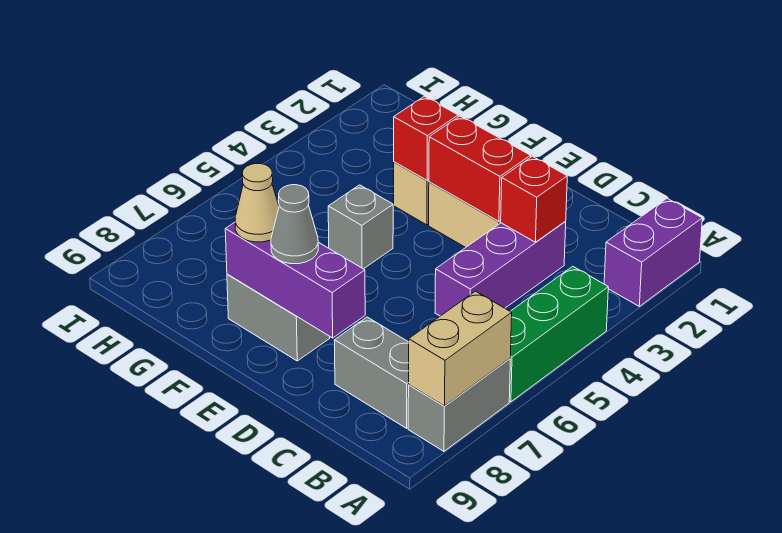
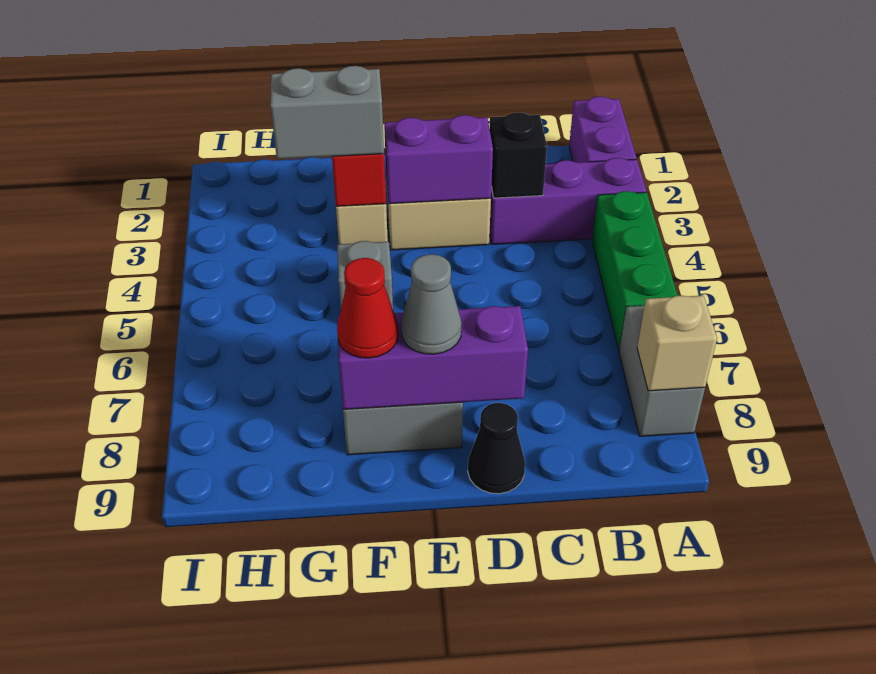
tan brick A7:A8 level 2 -> tan brick A8 level 2
grey brick B8:C8 level 1 -> grey brick F3:G3 level 3
purple brick C3:C5 level 1 -> purple brick A3:C3 level 1
red brick C3 level 2 -> black brick C3 level 2
red brick D3:E3 level 2 -> purple brick D3:E3 level 2
none -> black cone D9 level 1
tan cone F8 level 3 -> red cone F8 level 3

